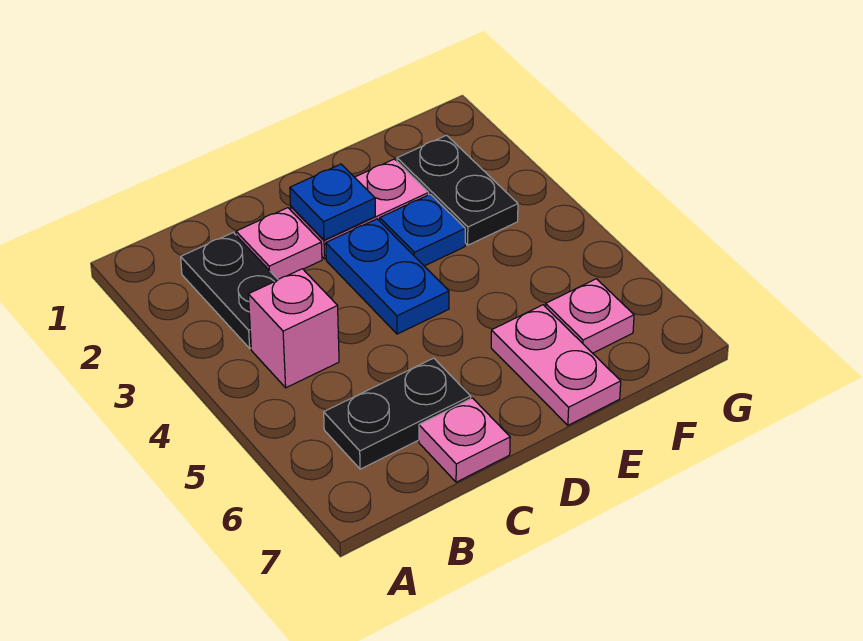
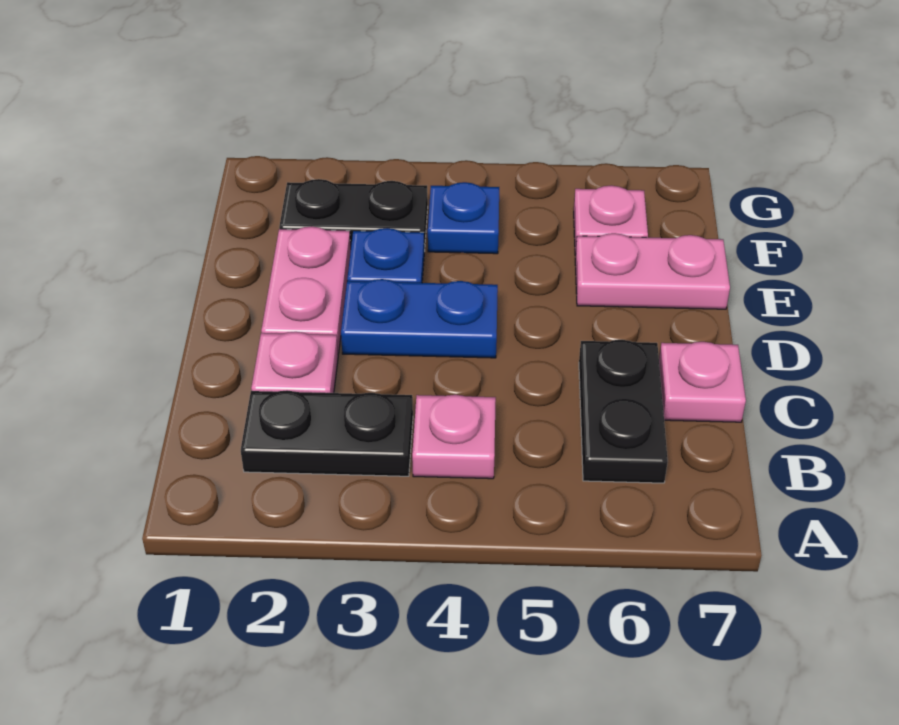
pink brick B4 level 1 -> pink plate B4 level 1
blue plate D2 level 2 -> blue plate F4 level 1

